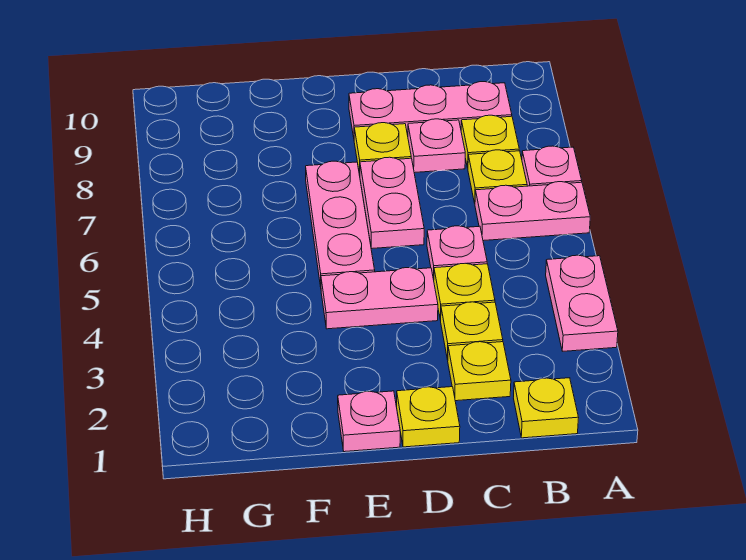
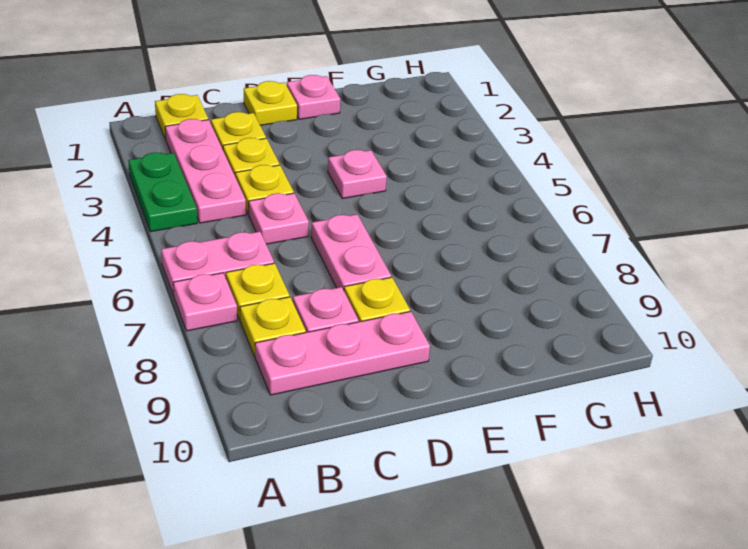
pink plate A3:A4 level 1 -> green plate A3:A4 level 1
pink plate D4:E4 level 1 -> pink plate E4 level 1
pink plate E5:E7 level 1 -> pink plate B2:B4 level 1

